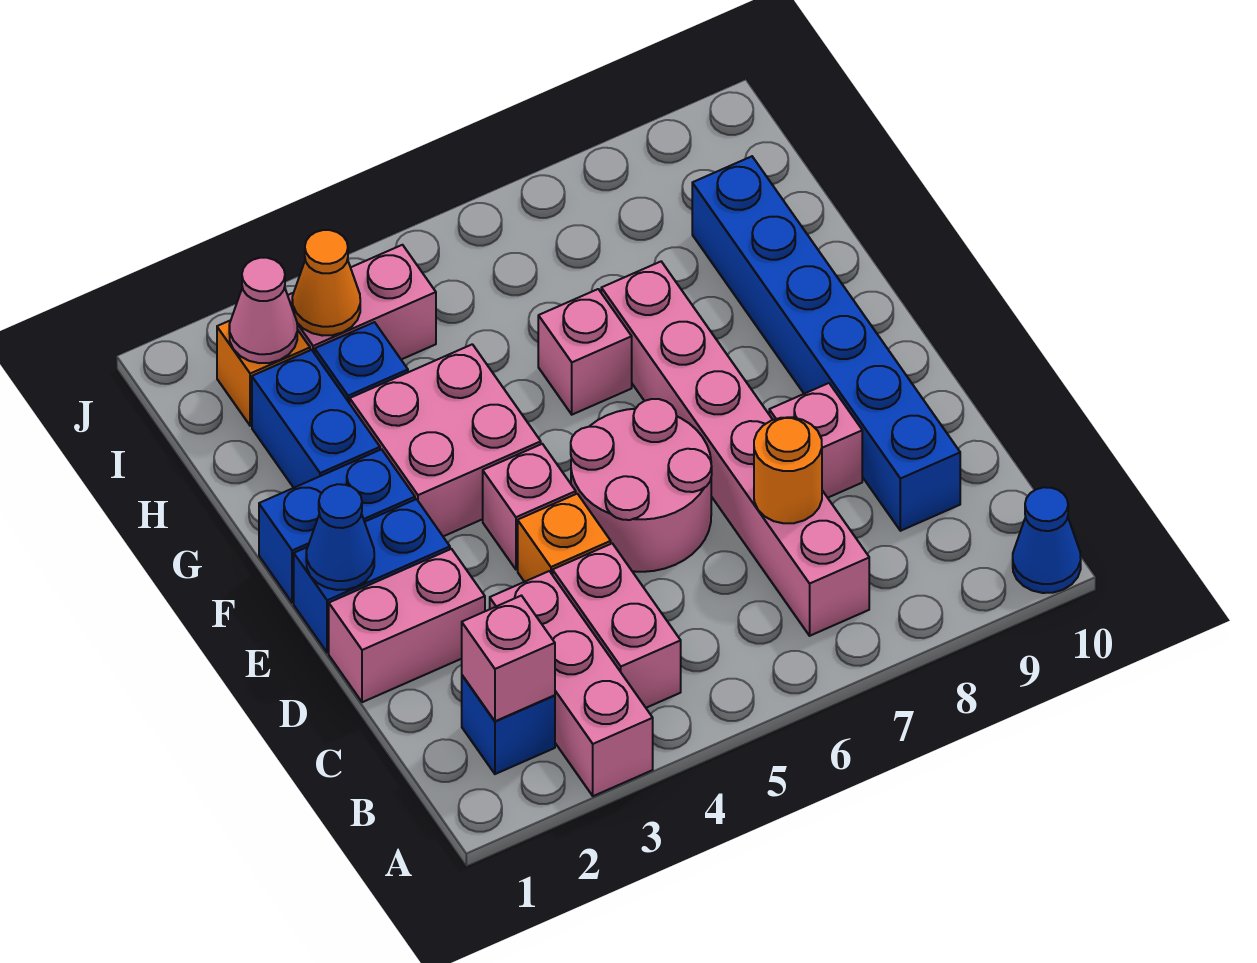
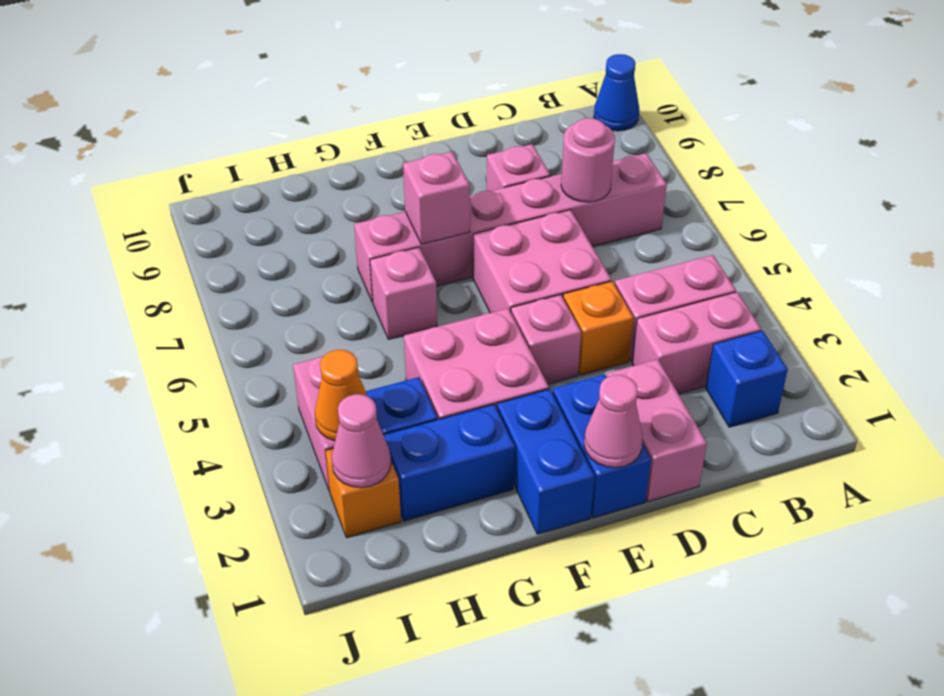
pink brick A3:C3 level 1 -> pink brick B3:C3 level 1
pink brick B2 level 2 -> pink brick F7 level 2
orange round brick C7 level 2 -> pink round brick C7 level 2
blue brick C9:H9 level 1 -> none
pink round brick D5:E6 level 1 -> pink brick D5:E6 level 1
blue cone E1 level 2 -> pink cone E1 level 2

